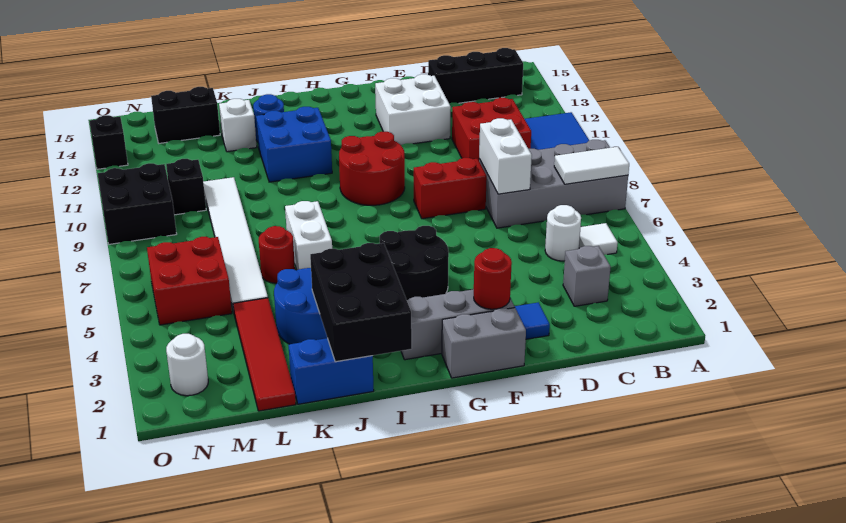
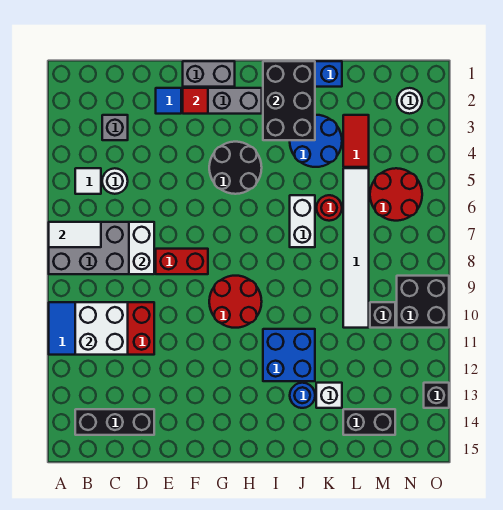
white brick E12:F13 level 1 -> white brick B10:C11 level 2
red round brick F2 level 2 -> red tile F2 level 2
red tile L1:L4 level 1 -> red tile L3:L4 level 1
red brick M5:N6 level 1 -> red round brick M5:N6 level 1

